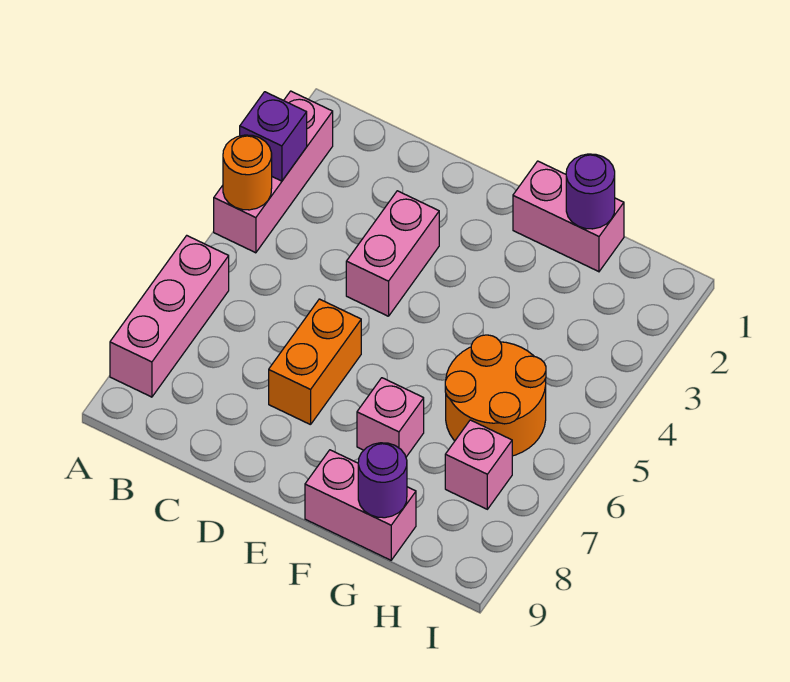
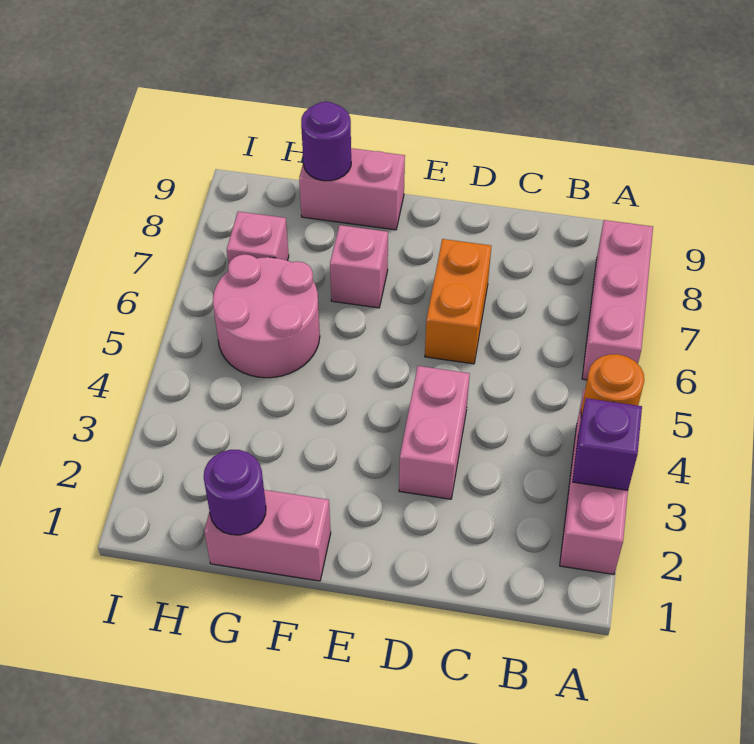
orange round brick G5:H6 level 1 -> pink round brick G5:H6 level 1

